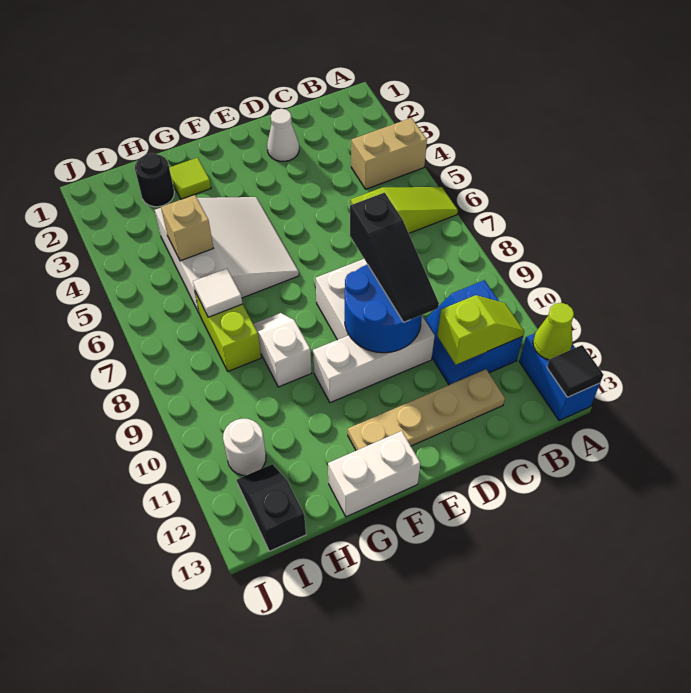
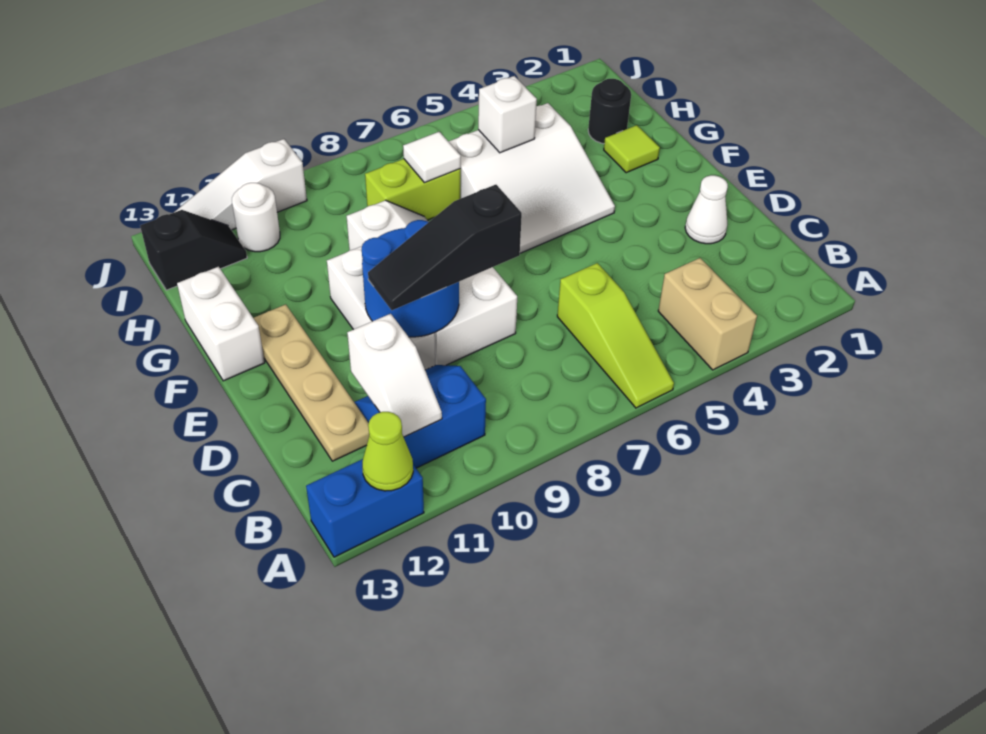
black tile A13 level 2 -> none
lime slope B11:C11 level 2 top C -> white slope B11:C11 level 2 top C
tan brick H5 level 2 -> white brick H5 level 2
none -> white slope J10:J12 level 1 top 10

